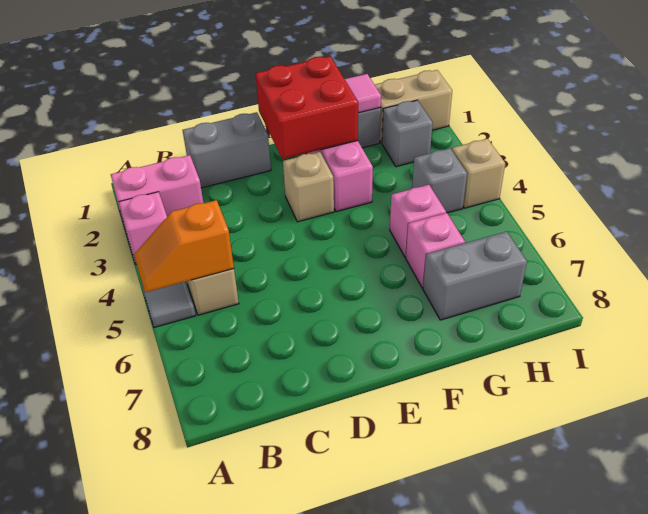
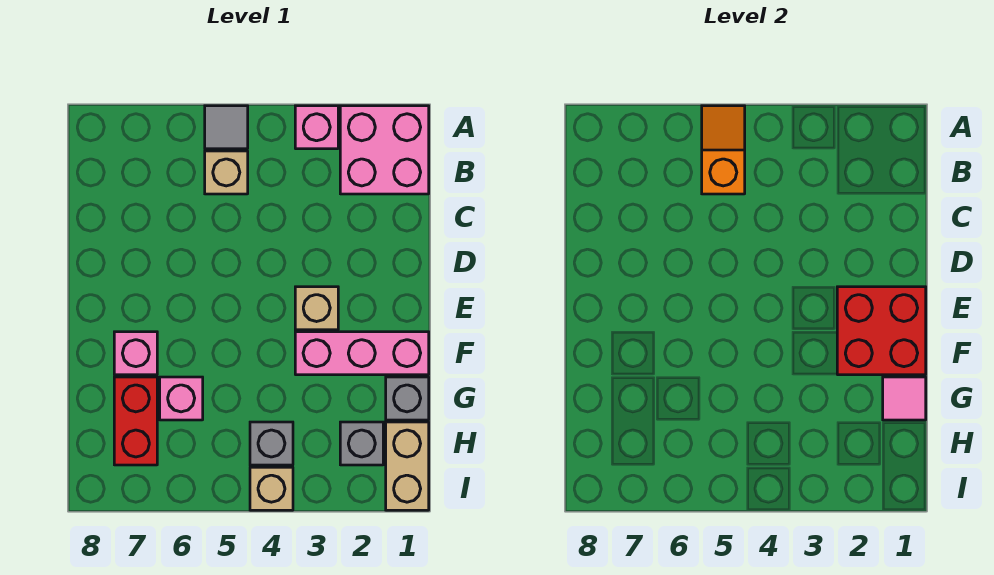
pink brick A2:B2 level 1 -> pink brick A1:B2 level 1
grey brick C1:D1 level 1 -> none
pink brick G5 level 1 -> pink brick F7 level 1
grey brick G7:H7 level 1 -> red brick G7:H7 level 1

